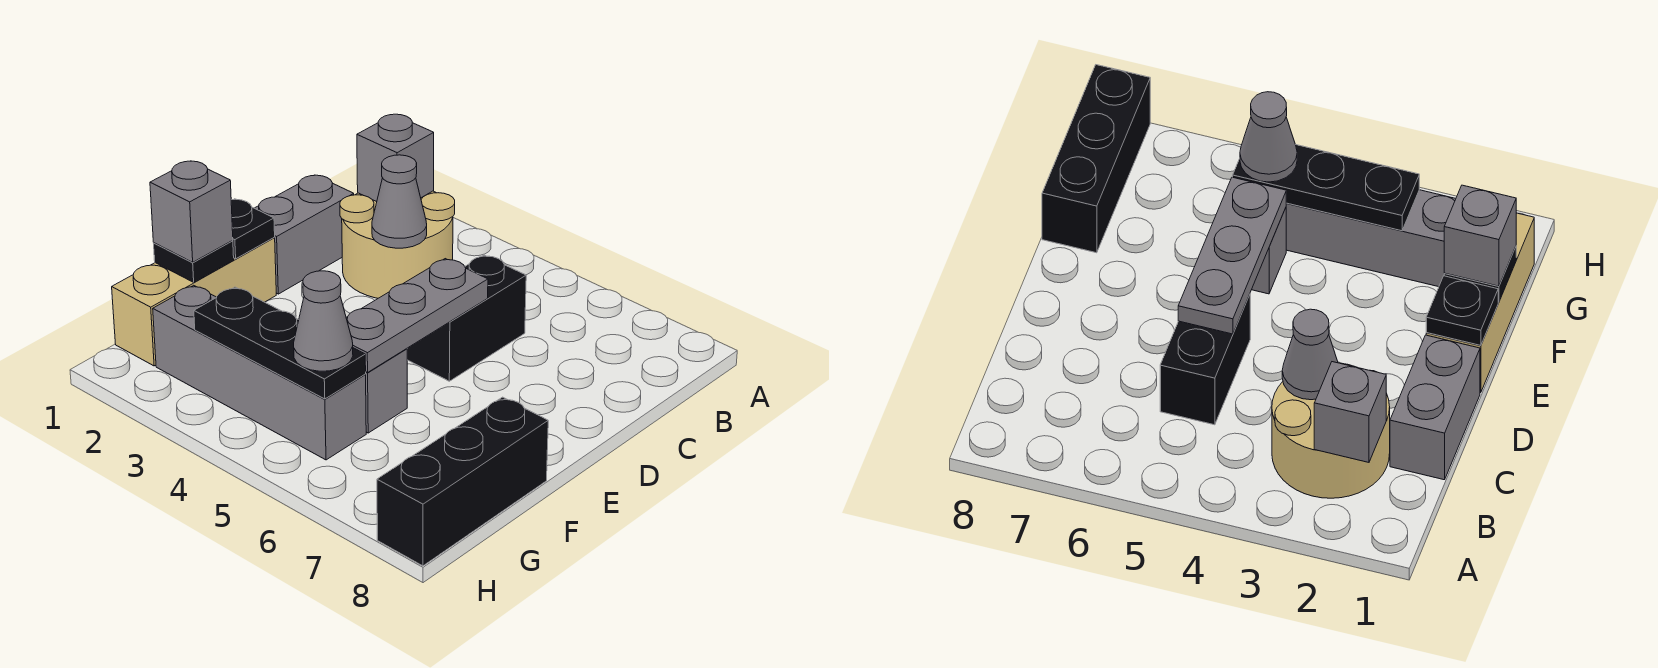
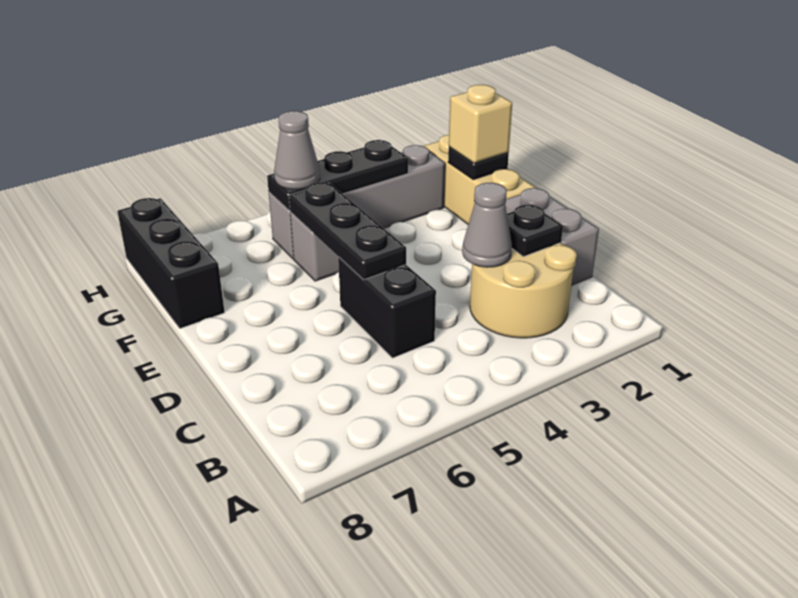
grey brick B2 level 2 -> none
grey plate D5:F5 level 2 -> black plate D5:F5 level 2
black plate E1 level 2 -> black plate C2 level 2
grey brick F1 level 3 -> tan brick F1 level 3

